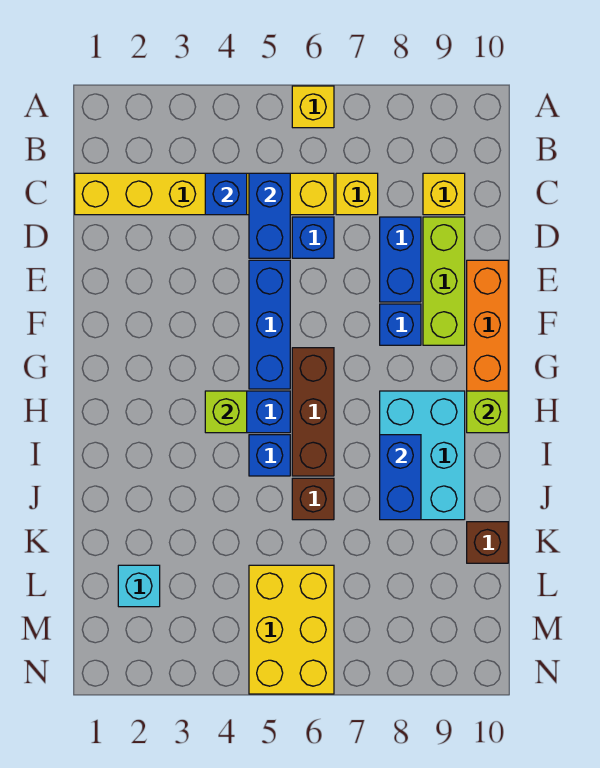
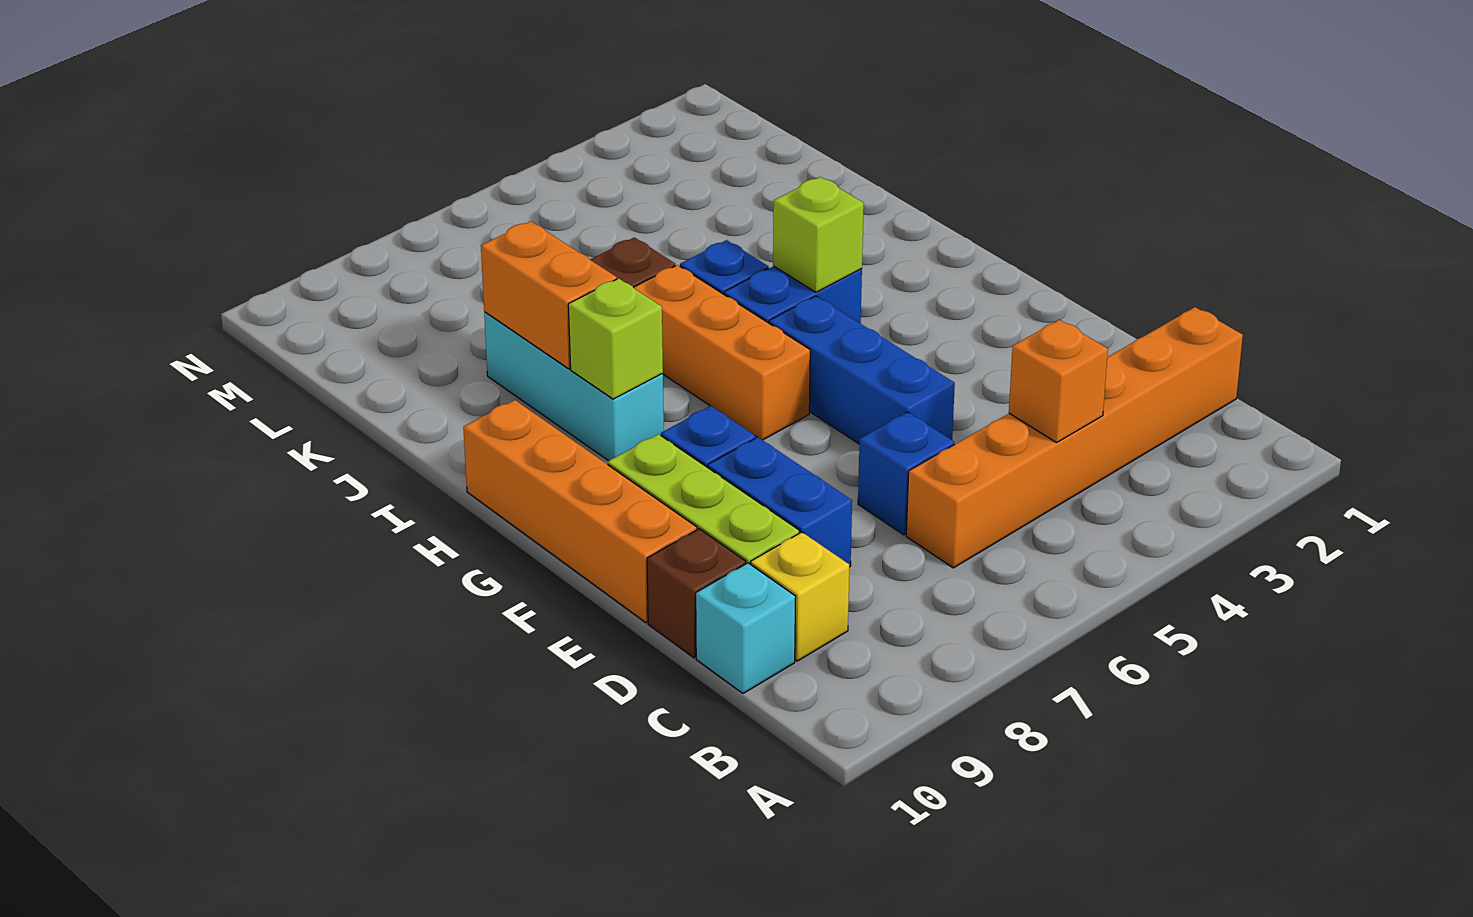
yellow brick A6 level 1 -> none
yellow brick C1:C6 level 1 -> orange brick C1:C6 level 1
blue brick C4 level 2 -> orange brick C4 level 2
blue brick C5:D5 level 2 -> none
yellow brick C7 level 1 -> none
brown brick G6:I6 level 1 -> orange brick G6:I6 level 1
cyan brick H8:J9 level 1 -> cyan brick H8:J8 level 1
lime brick H10 level 2 -> lime brick H8 level 2
blue brick I8:J8 level 2 -> orange brick I8:J8 level 2
brown brick K10 level 1 -> brown brick D10 level 1
cyan brick L2 level 1 -> cyan brick C10 level 1
yellow brick L5:N6 level 1 -> none

